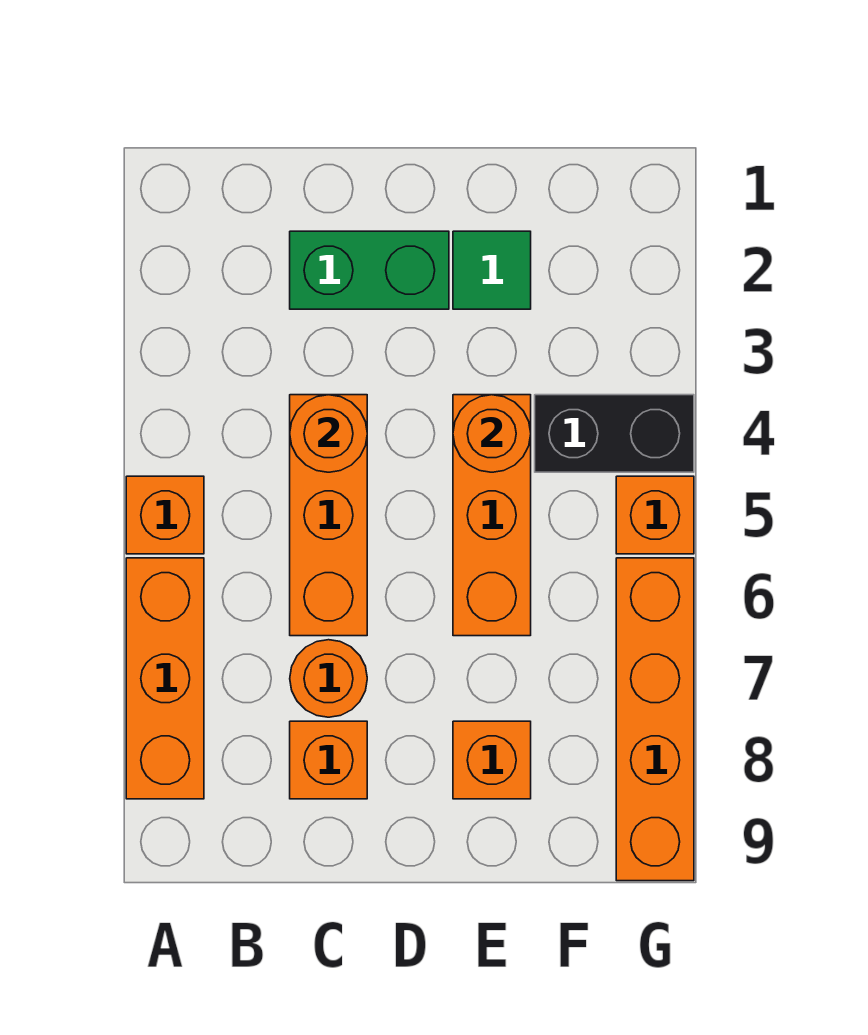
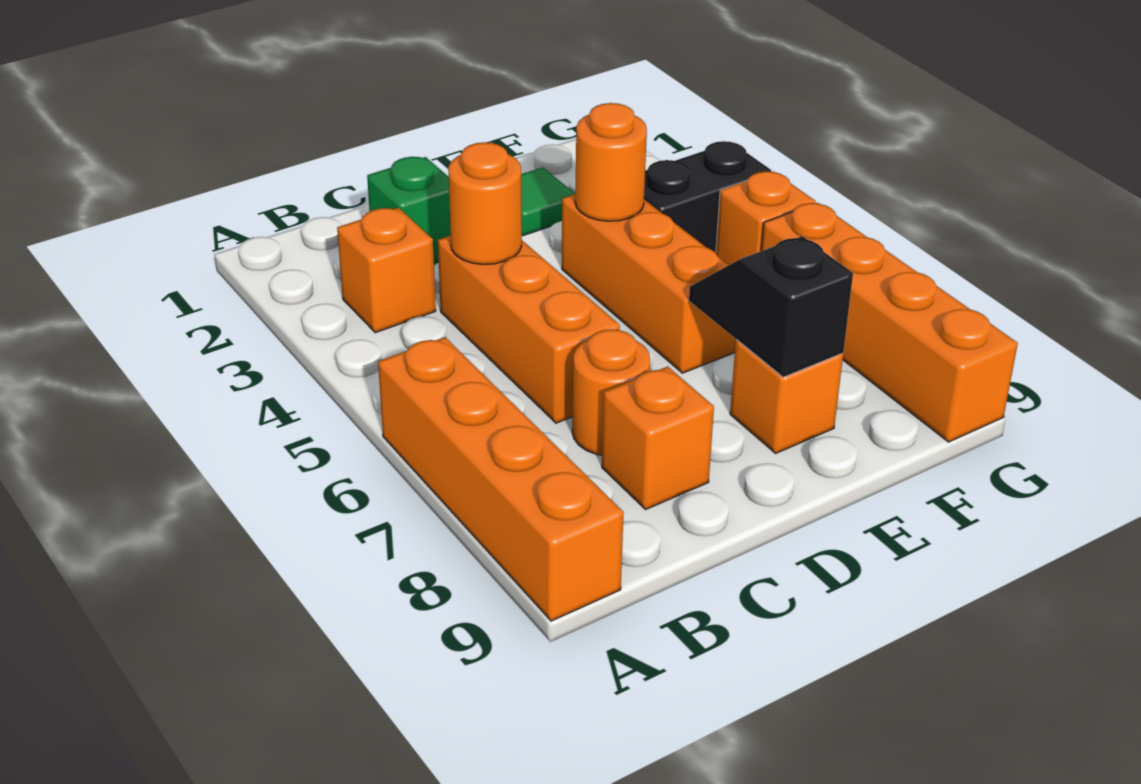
orange brick A5 level 1 -> orange brick B3 level 1
orange brick A6:A8 level 1 -> orange brick A6:A9 level 1
green brick C2:D2 level 1 -> green brick C2 level 1
none -> black slope E7:E8 level 2 top 8

